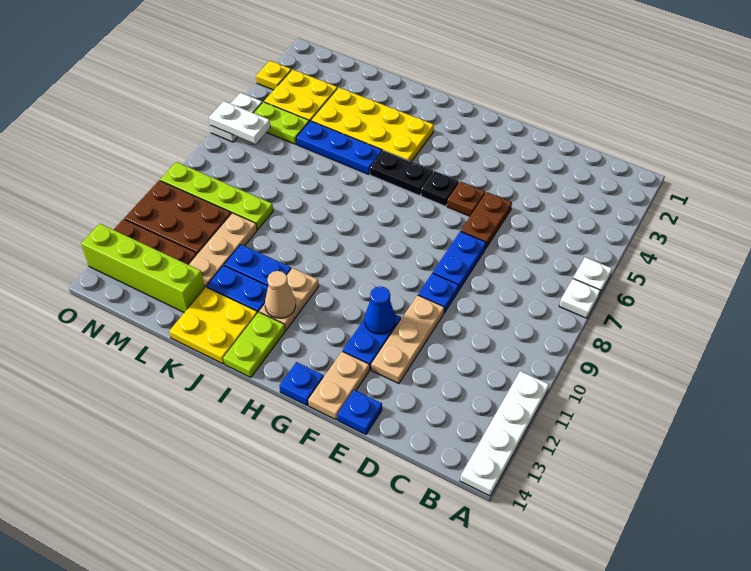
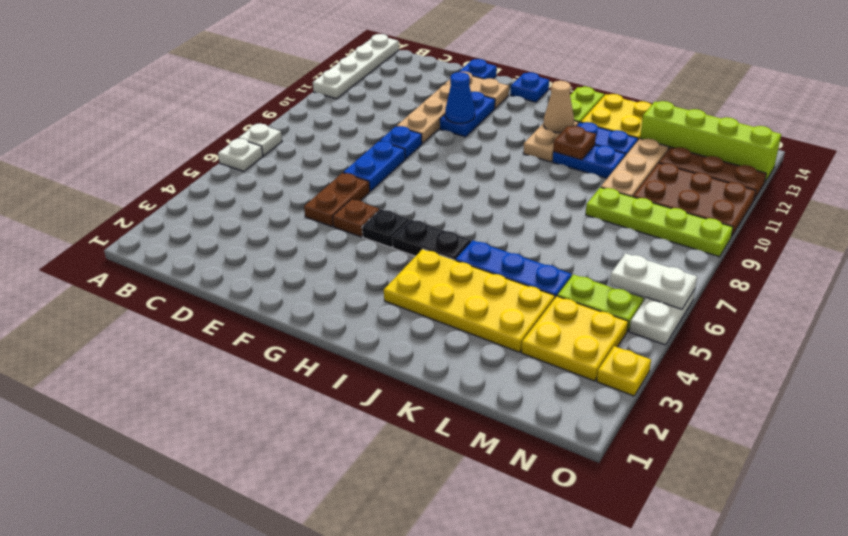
tan plate F13:F14 level 1 -> tan plate E13:F13 level 1
none -> brown plate J11 level 2

